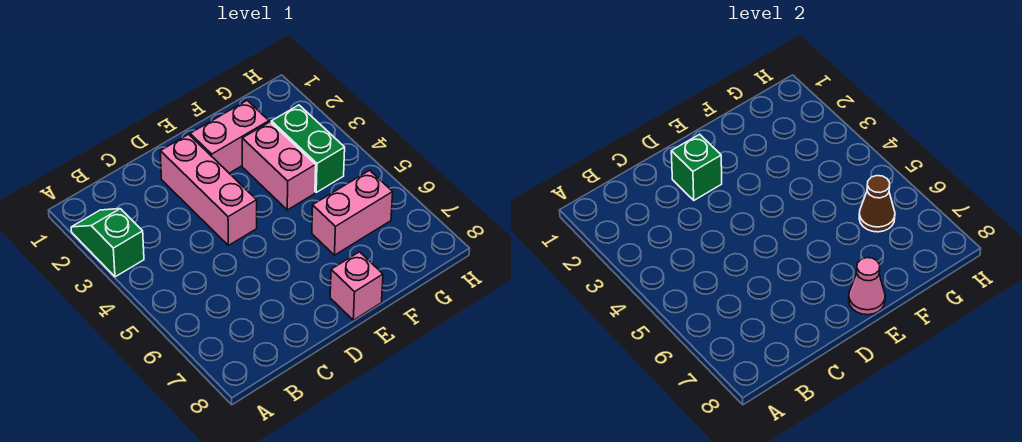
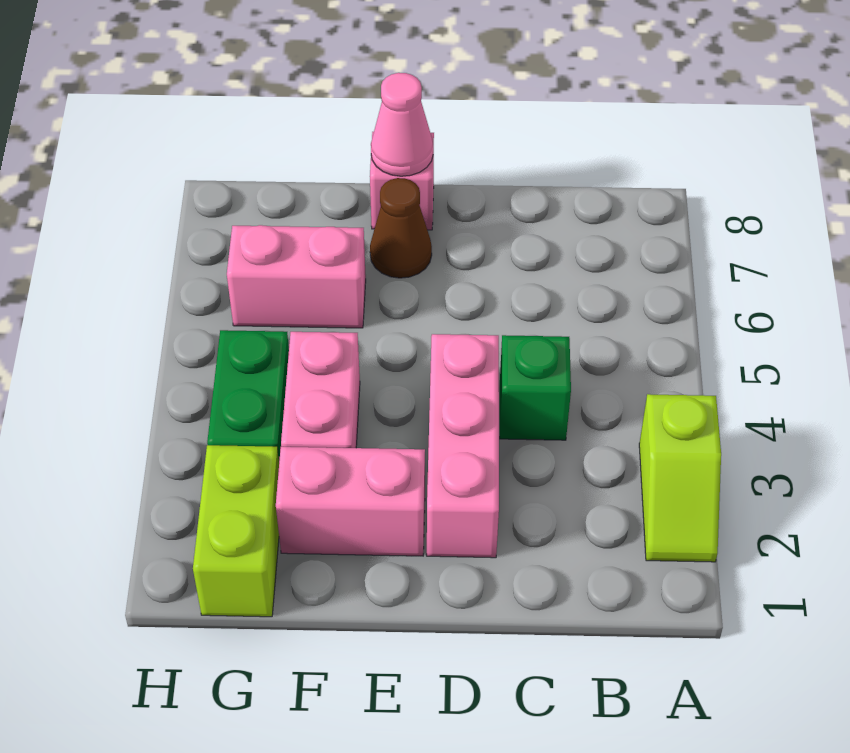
green slope A2:A3 level 1 top 3 -> lime slope A2:A3 level 1 top 3
green brick D2 level 2 -> green brick C4 level 1
none -> lime brick G1:G2 level 1
brown cone G6 level 2 -> brown cone E7 level 1

